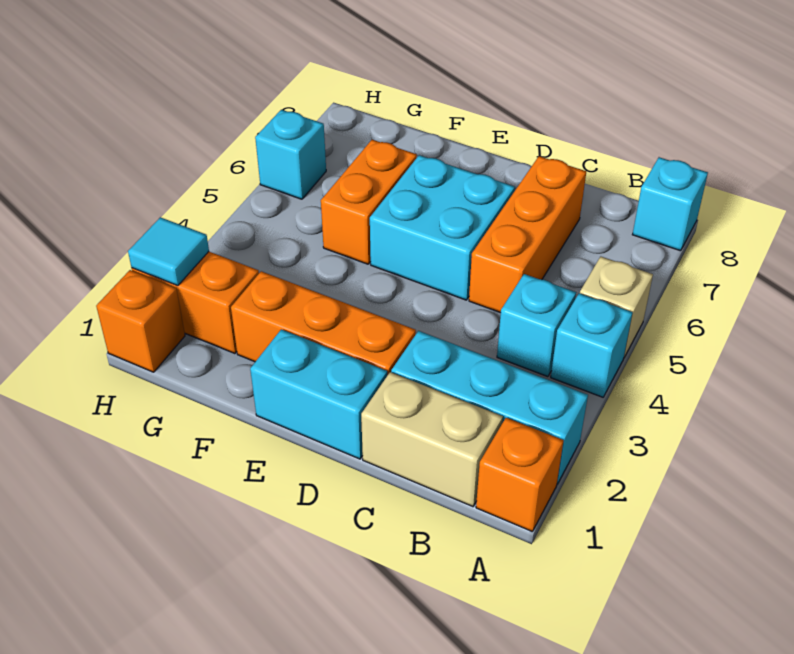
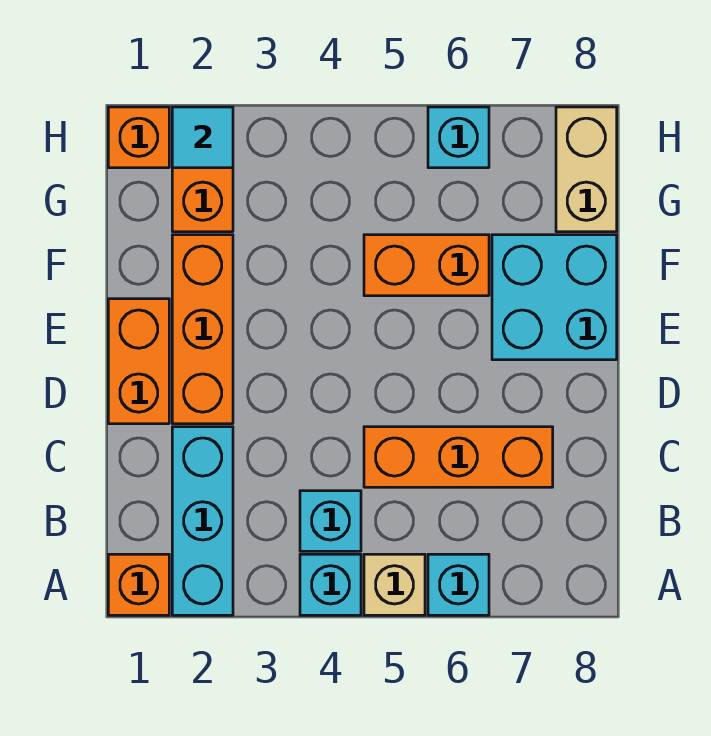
cyan brick A8 level 1 -> cyan brick A6 level 1
tan brick B1:C1 level 1 -> tan brick G8:H8 level 1
cyan brick D1:E1 level 1 -> orange brick D1:E1 level 1
cyan brick D5:E6 level 1 -> cyan brick E7:F8 level 1

